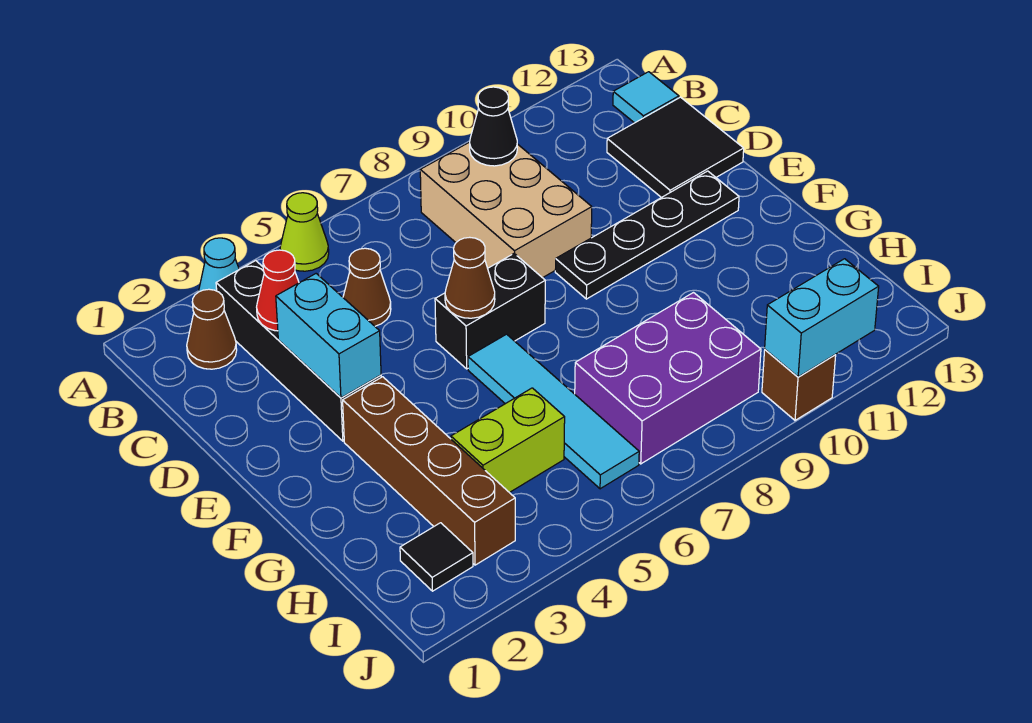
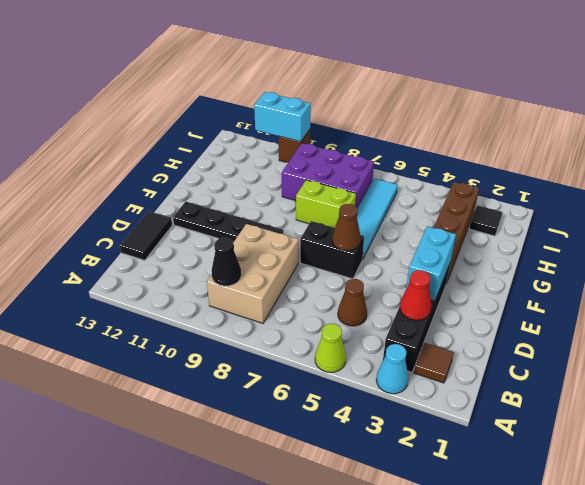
brown cone B2 level 1 -> brown tile B2 level 1
cyan tile B13 level 1 -> none
black tile C12:D13 level 1 -> black tile C13:D13 level 1
lime brick H4:H5 level 1 -> lime brick G7:G8 level 1

